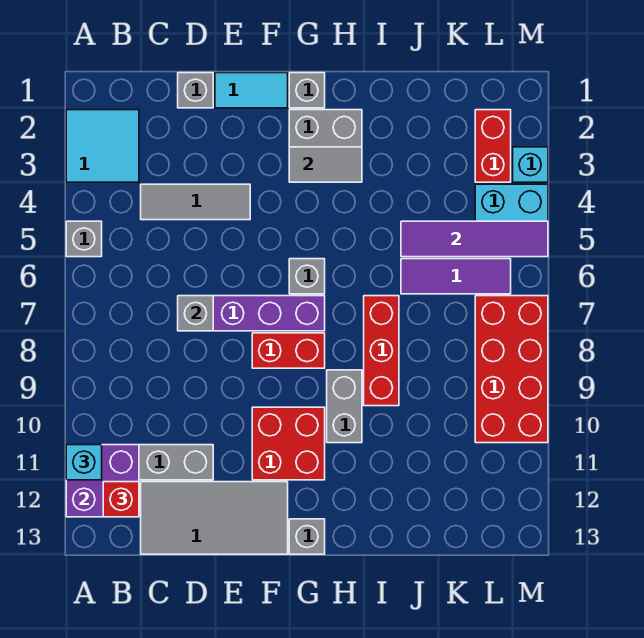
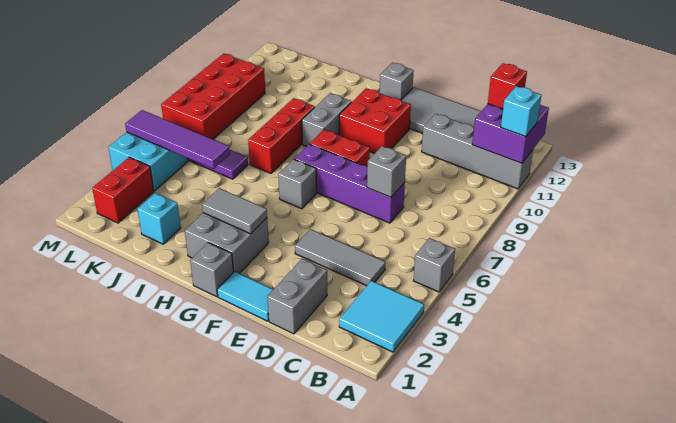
grey brick D1 level 1 -> grey brick D1:D2 level 1
cyan brick M3 level 1 -> cyan brick J2 level 1

